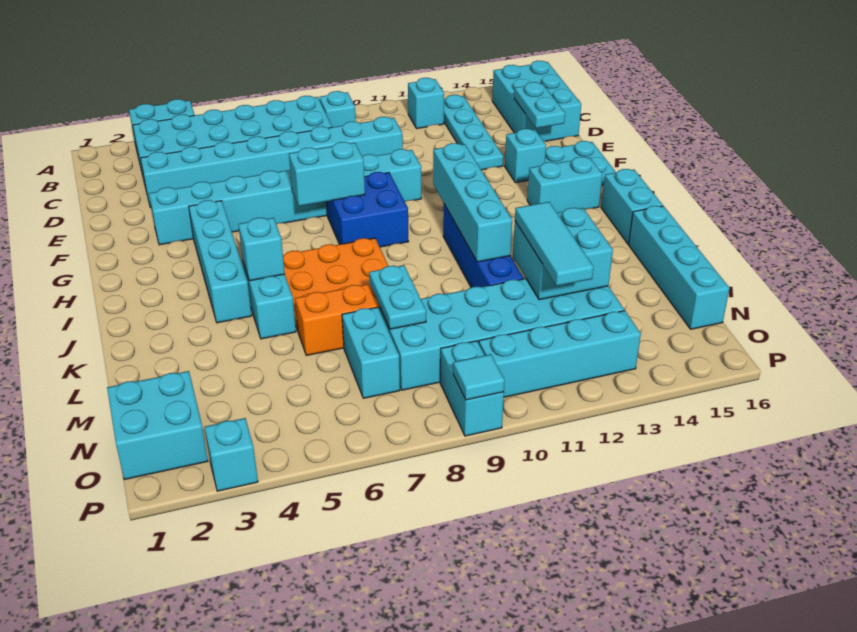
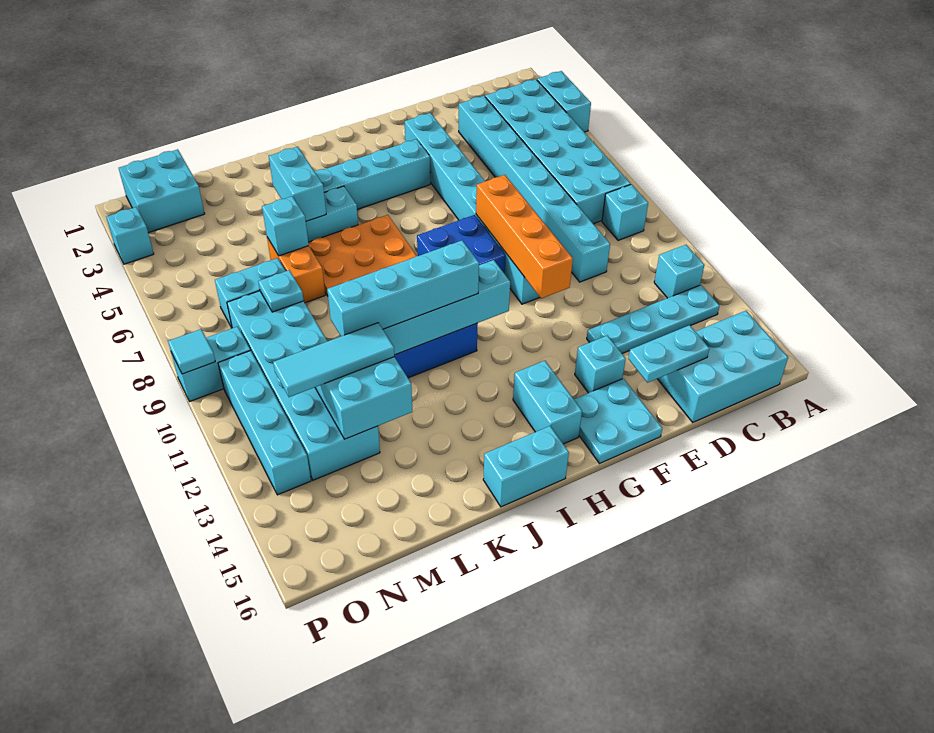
none -> orange brick F8:F11 level 2
cyan brick G7:G8 level 2 -> cyan brick K4:K5 level 2
cyan brick J5 level 2 -> cyan brick L6 level 2
cyan brick K16:N16 level 1 -> cyan brick I11:L11 level 3
cyan plate L8:M8 level 2 -> cyan plate M8 level 2

